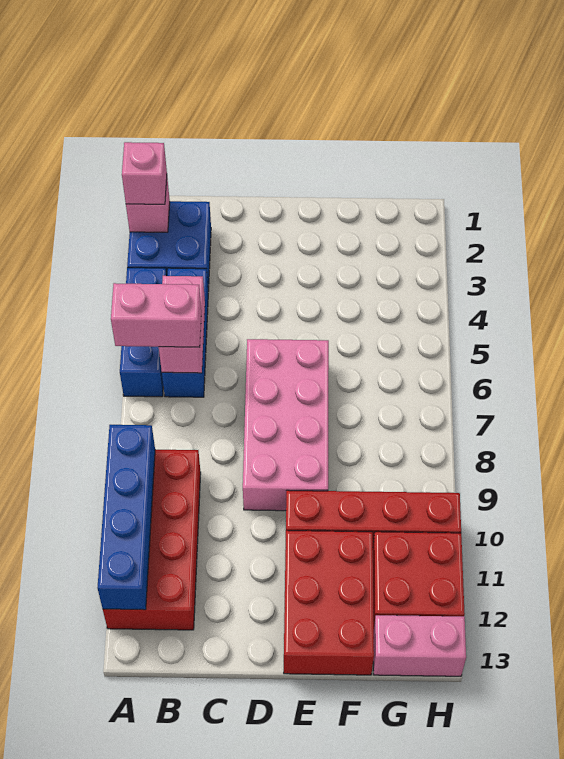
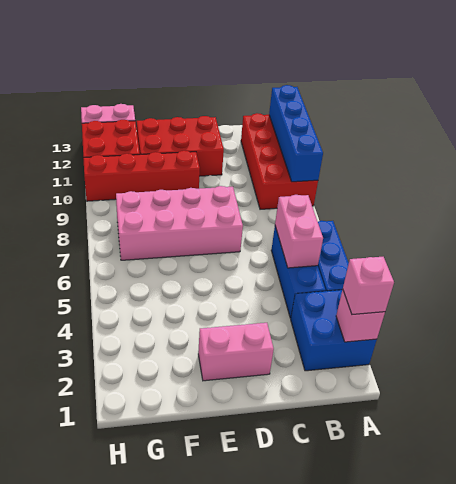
pink brick A6:B6 level 3 -> pink brick D2:E2 level 1
pink brick D6:E9 level 1 -> pink brick D7:G8 level 1
red brick E11:F13 level 1 -> red brick D11:F12 level 1

